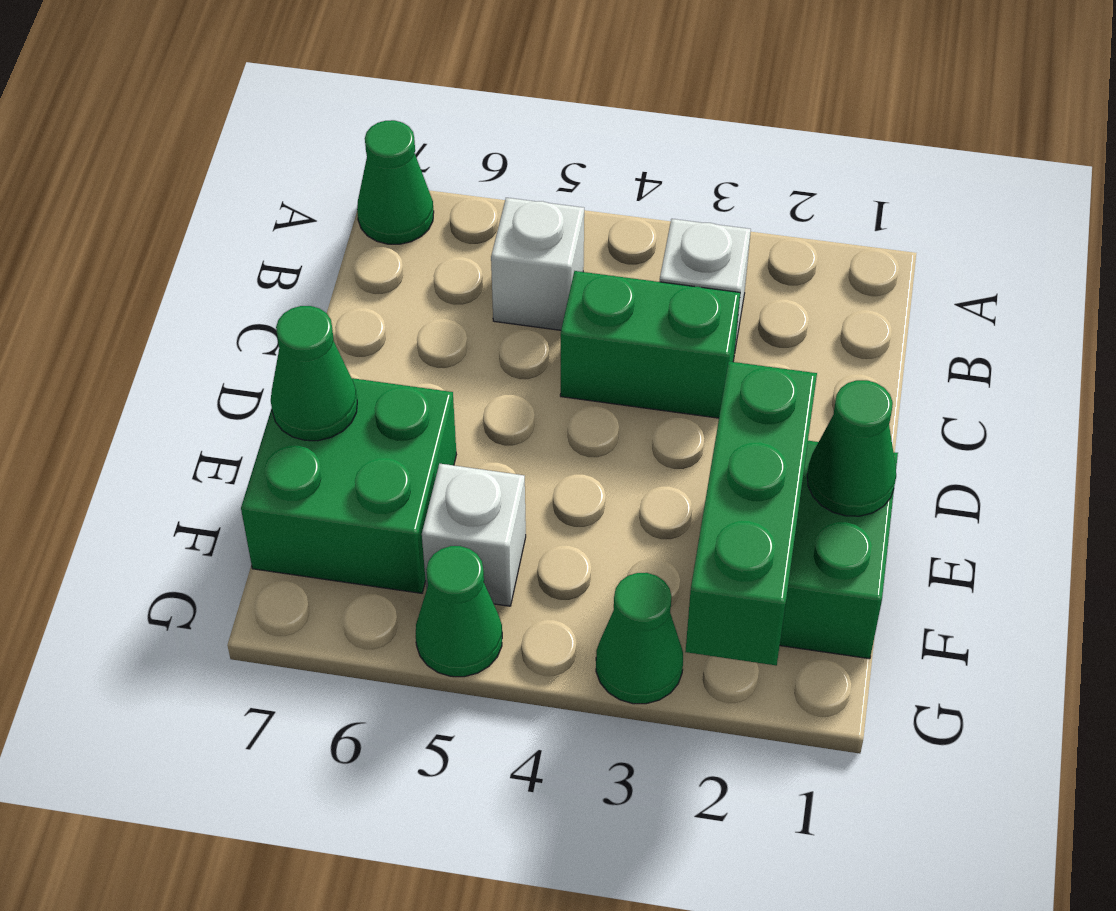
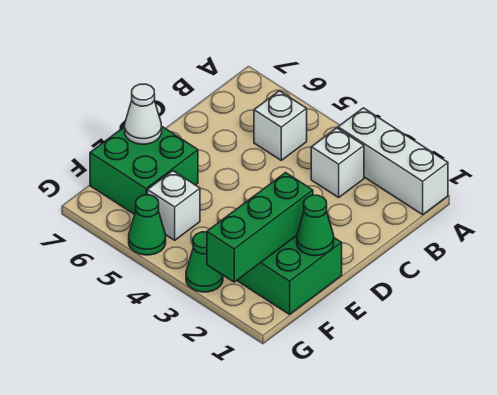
none -> white brick A1:A3 level 1
green cone A7 level 1 -> none
green brick C3:C4 level 1 -> none
green cone E7 level 2 -> white cone E7 level 2

